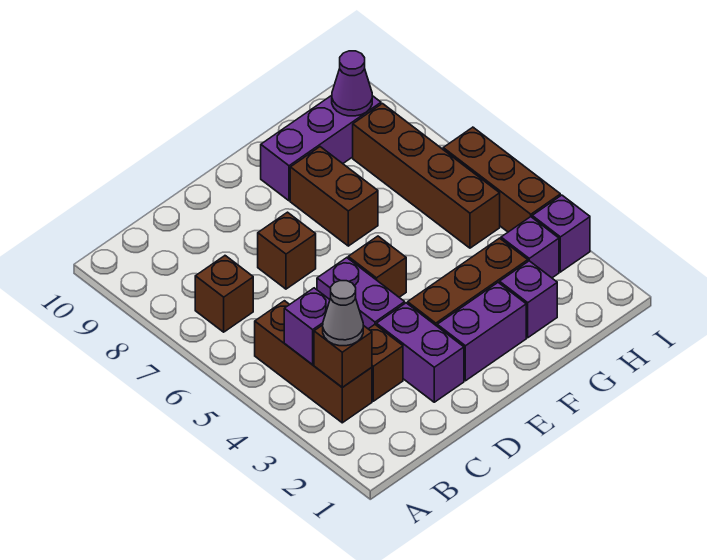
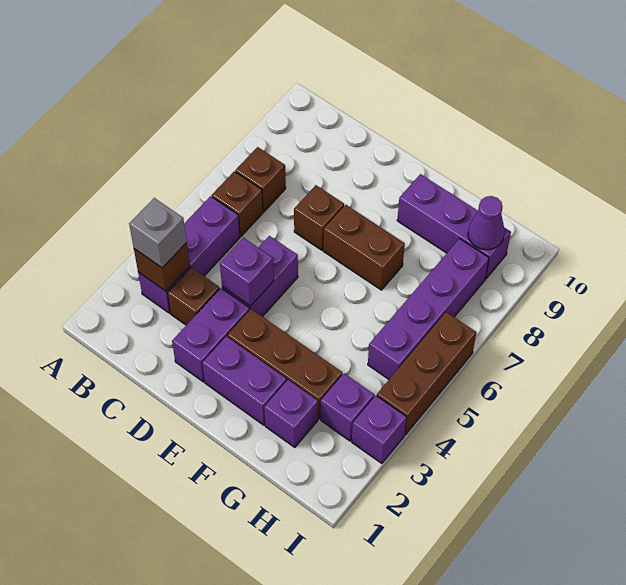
brown brick B3:B5 level 1 -> purple brick B3:B5 level 1
grey cone B3 level 3 -> grey brick B3 level 3
purple brick B4 level 2 -> purple brick D4 level 2
brown brick E5 level 1 -> brown brick B6 level 1
brown brick F7:F8 level 1 -> brown brick E7:F7 level 1
brown brick H5:H8 level 1 -> purple brick H5:H8 level 1

